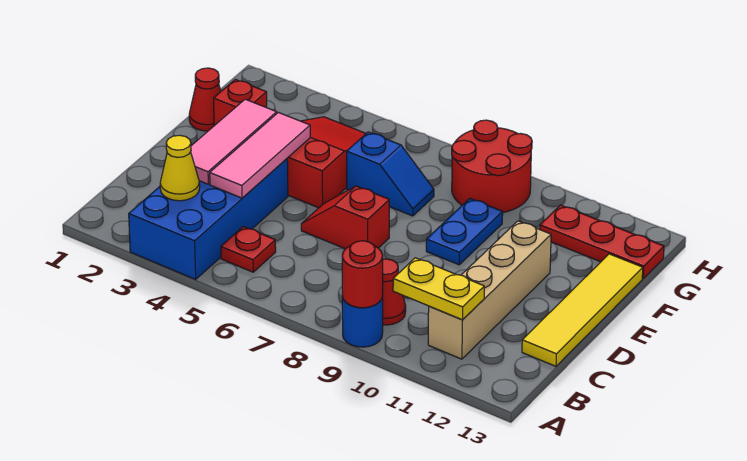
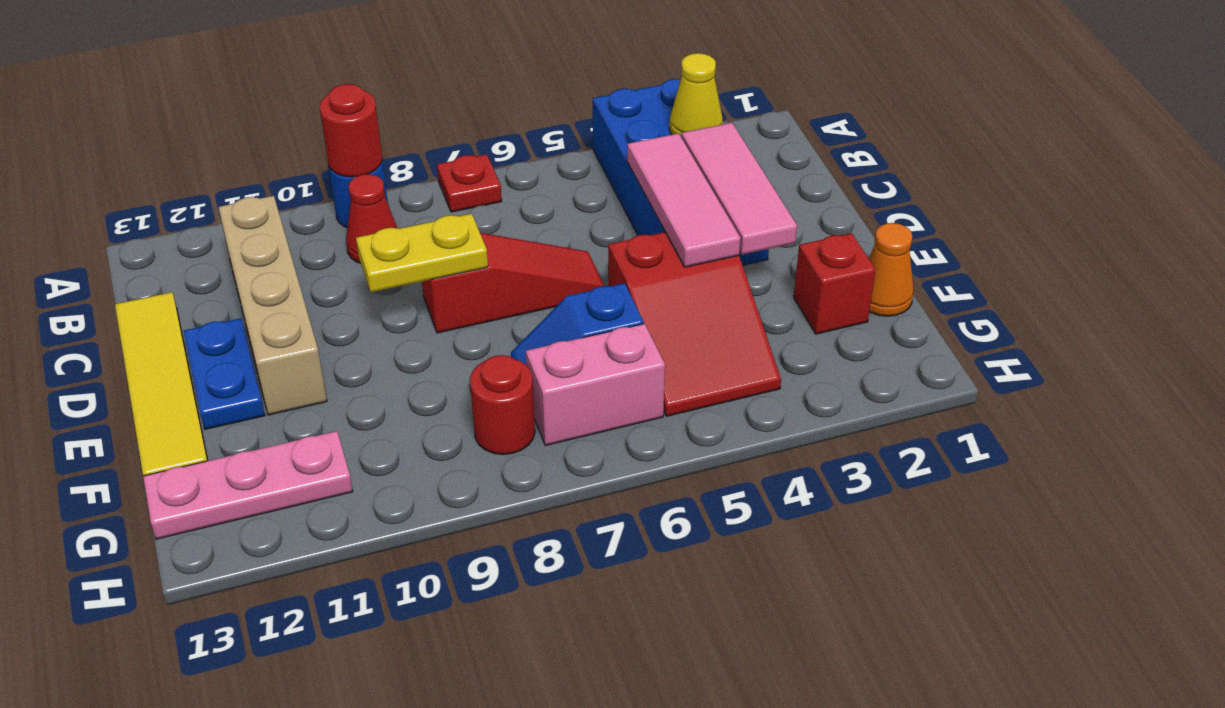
red plate B5 level 1 -> red plate A7 level 1
yellow plate B10:B11 level 2 -> yellow plate D8:D9 level 2
red slope D6:D7 level 1 top 7 -> red slope D6:D8 level 1 top 8
blue plate E9:F9 level 1 -> blue plate D12:E12 level 1
red cone F1 level 1 -> orange cone F1 level 1
none -> pink brick G6:G7 level 1
red round brick G8:H9 level 1 -> red round brick G8 level 1
red plate G11:G13 level 1 -> pink plate G11:G13 level 1

